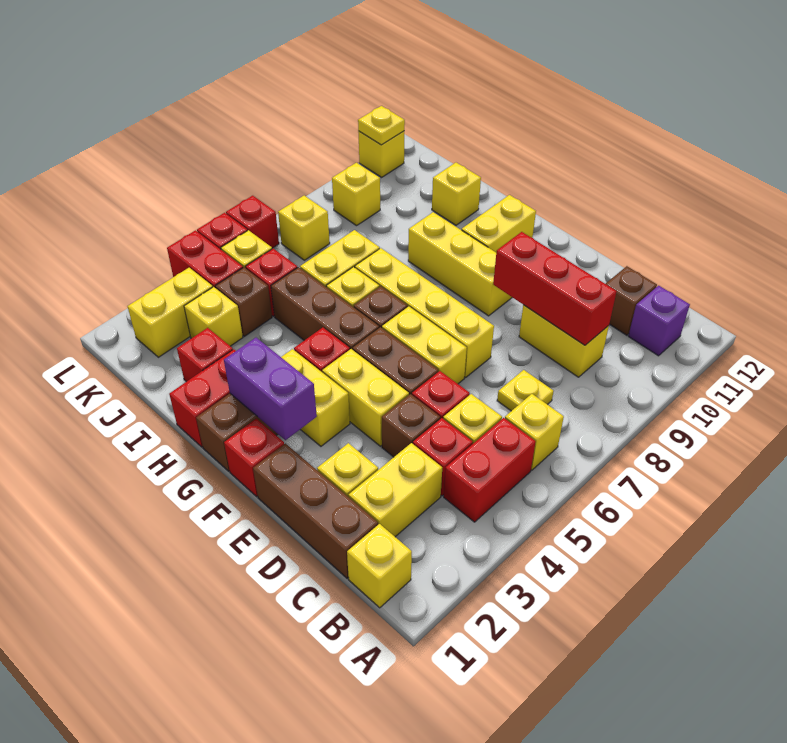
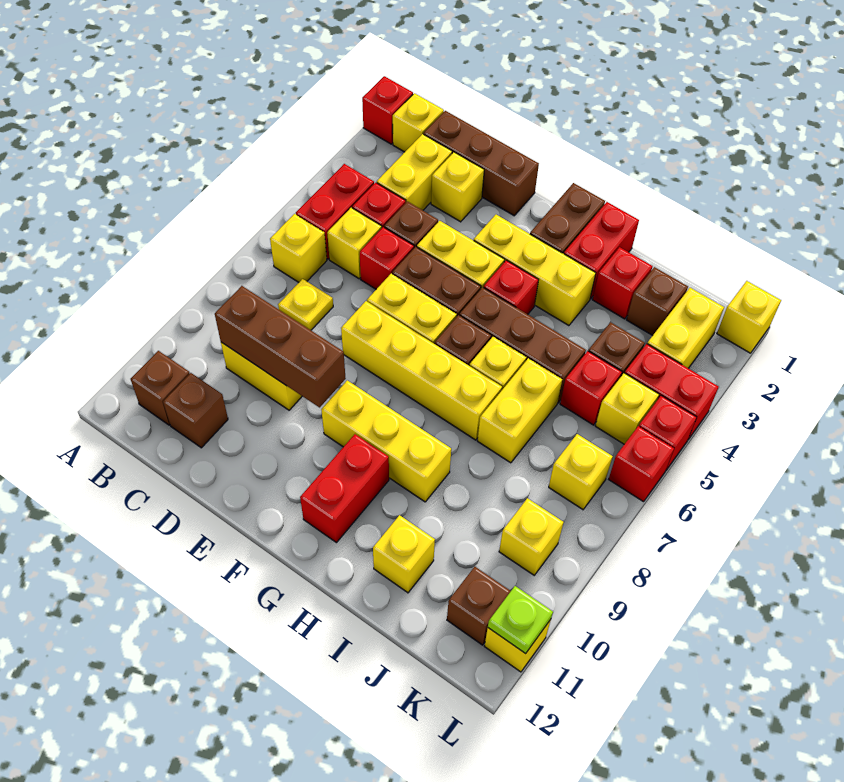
purple brick B11 level 1 -> brown brick B11 level 1
red brick C9:E9 level 2 -> brown brick C9:E9 level 2
red brick F1 level 1 -> red brick A1 level 1
purple brick F2:G2 level 2 -> none
yellow brick F3:G3 level 1 -> yellow brick F3:H3 level 1
yellow brick G10:G11 level 1 -> red brick G10:G11 level 1
none -> brown brick J2 level 1
yellow brick J3 level 1 -> yellow brick L1 level 1
none -> brown brick K11 level 1
yellow plate L11 level 2 -> lime plate L11 level 2

